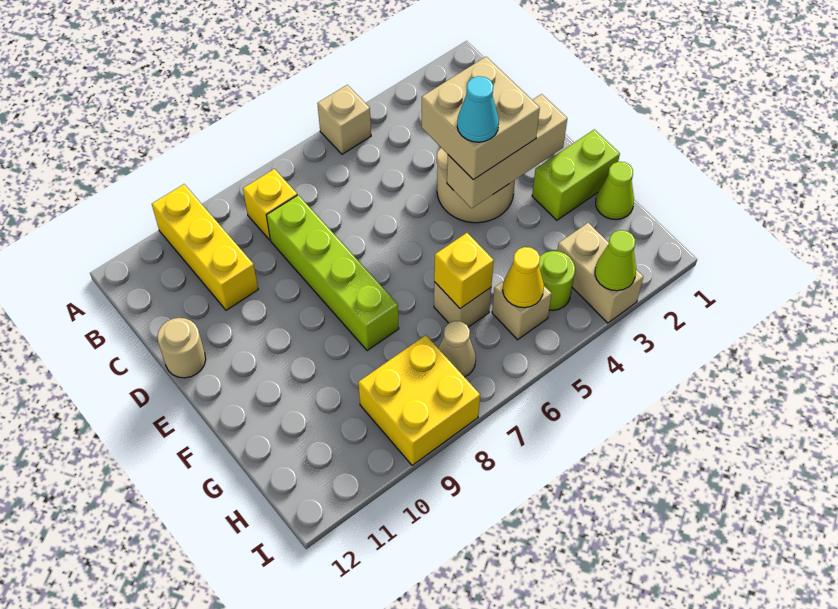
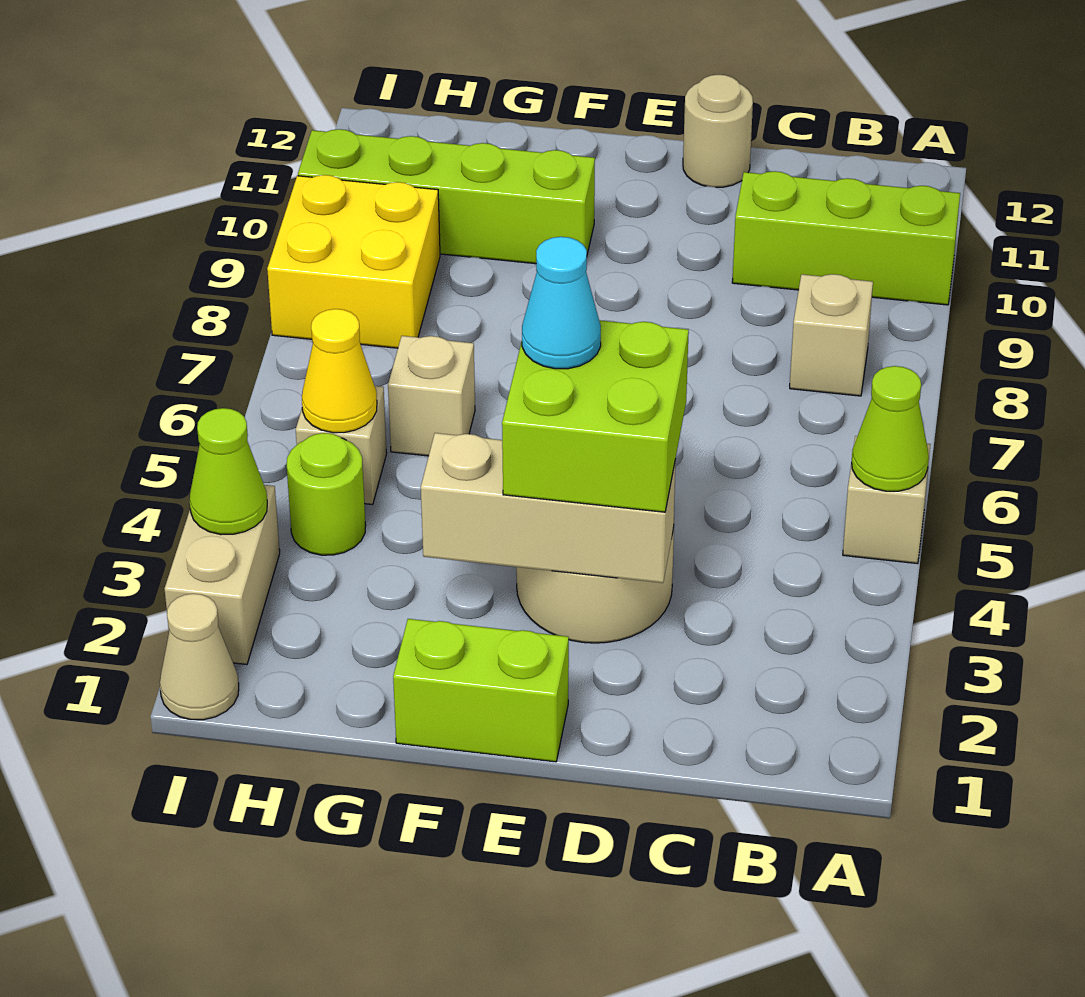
yellow brick A10:C10 level 1 -> lime brick A10:C10 level 1
yellow brick B8 level 1 -> tan brick B8 level 1
lime brick C8:F8 level 1 -> lime brick F10:I10 level 1
tan brick D3:E4 level 3 -> lime brick D3:E4 level 3
tan brick E2:E4 level 2 -> tan brick D3:F3 level 2
lime brick F1:F2 level 1 -> lime brick E1:F1 level 1
lime cone G1 level 1 -> lime cone A5 level 2
yellow brick G6 level 2 -> none
tan brick H3:I3 level 1 -> tan brick I2:I3 level 1
tan cone H7 level 1 -> tan cone I1 level 1

